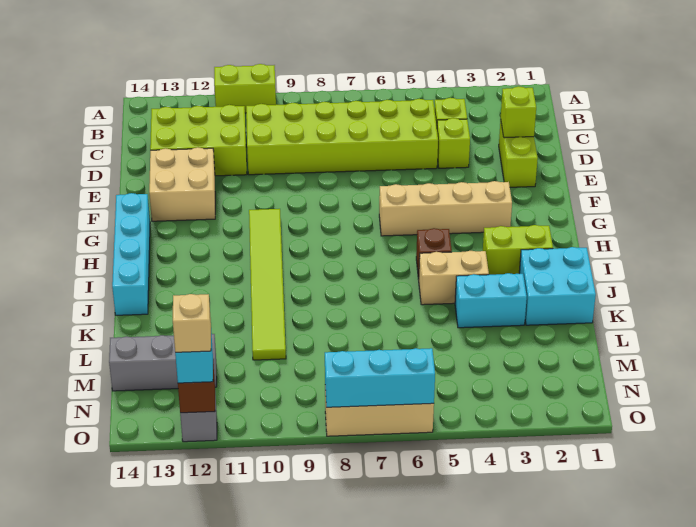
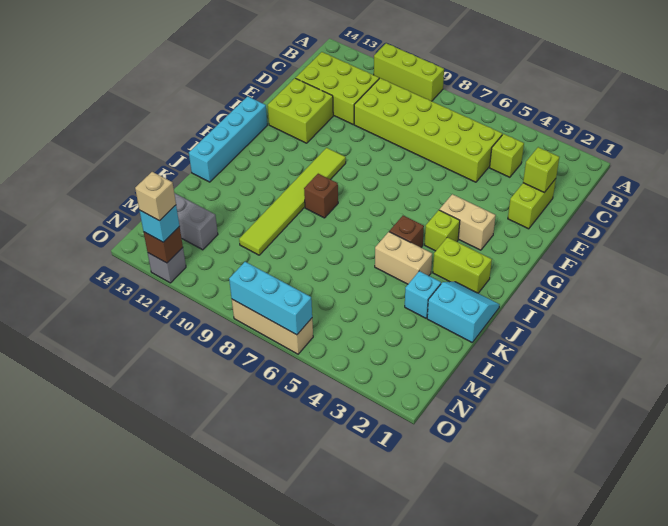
lime brick A10:A11 level 1 -> lime brick A9:A11 level 1
lime brick D4 level 1 -> lime brick H4 level 1
tan brick E12:F13 level 1 -> lime brick E12:F13 level 1
tan brick G3:G6 level 1 -> tan brick G3:G4 level 1
none -> brown brick I9 level 1
cyan brick J1:K2 level 1 -> cyan slope J1:K2 level 1 top K
cyan brick K3:K4 level 1 -> cyan brick K3 level 1

